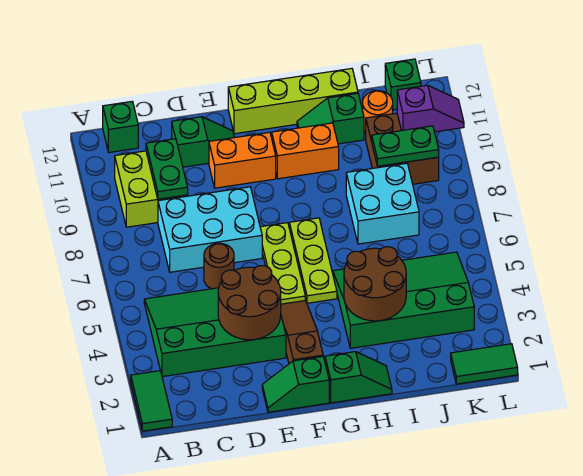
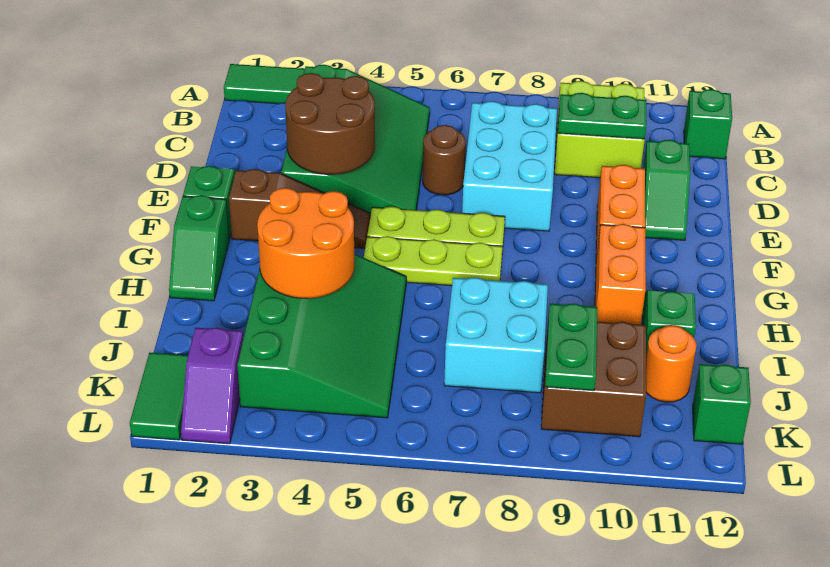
lime brick F12:I12 level 1 -> none
brown round brick H3:I4 level 2 -> orange round brick H3:I4 level 2
purple slope K10:L10 level 2 top K -> purple slope K2:L2 level 1 top K

